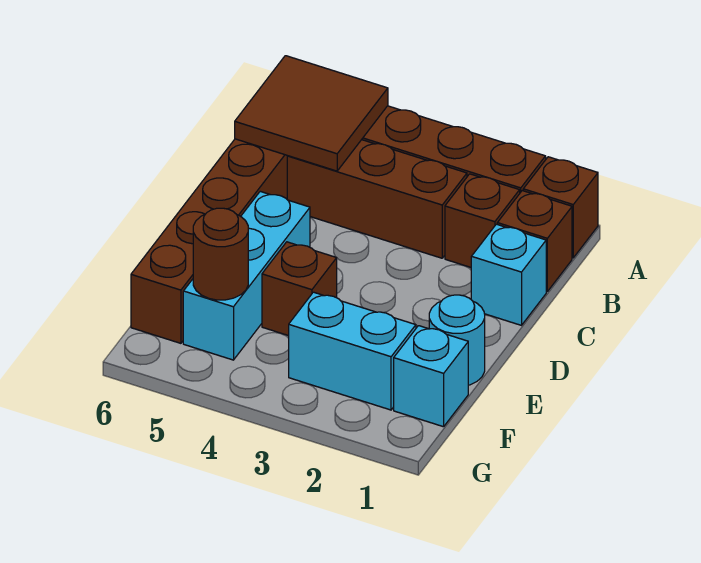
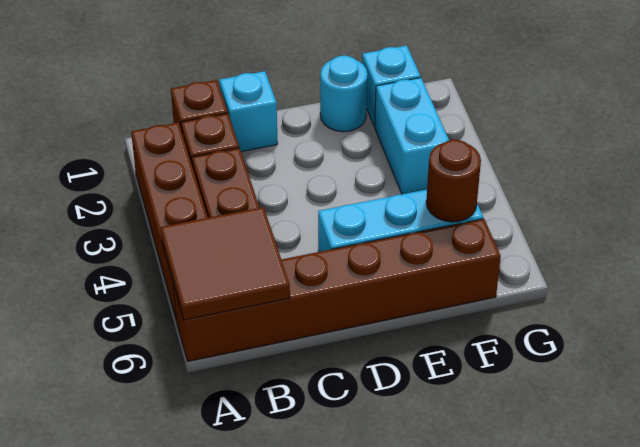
brown brick A1 level 1 -> none
brown brick E4 level 1 -> none

